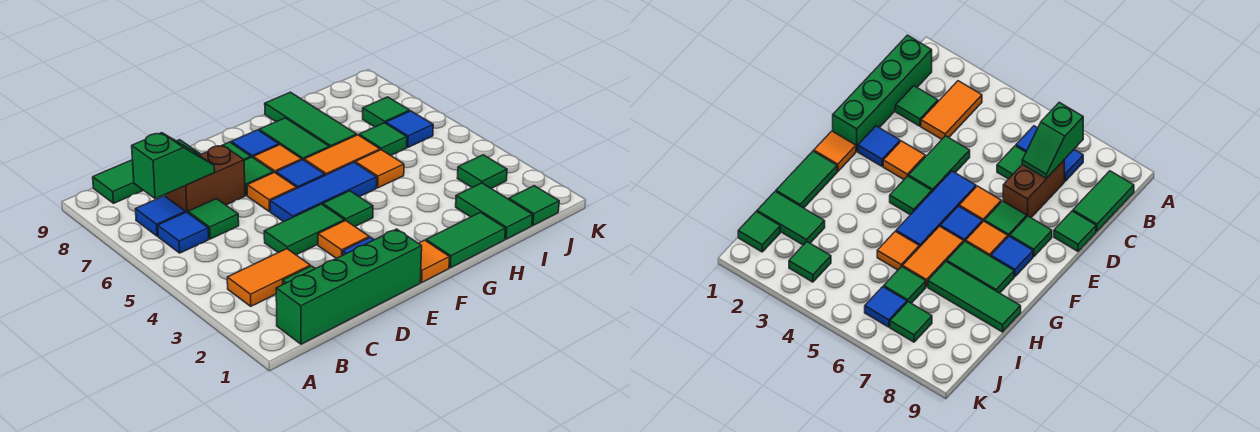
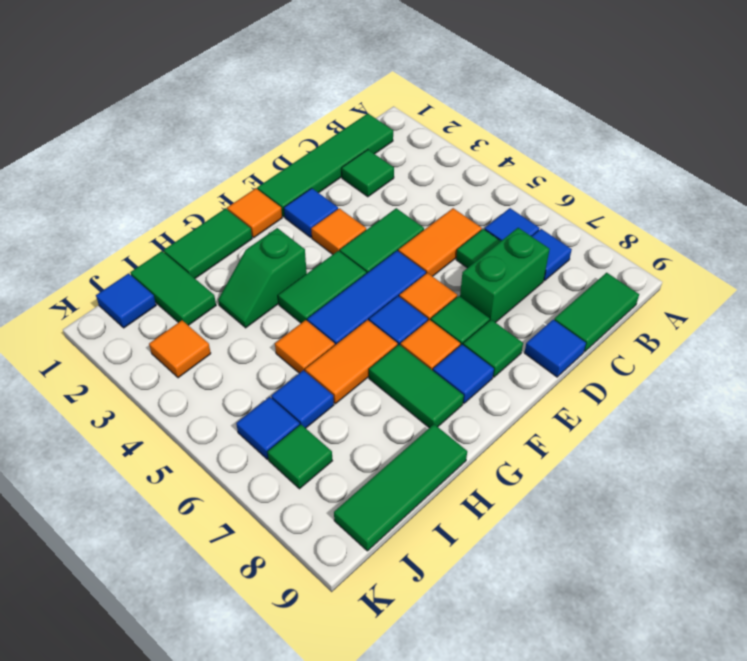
green brick B1:E1 level 1 -> green tile B1:E1 level 1
orange tile B3:C3 level 1 -> orange tile C5:D5 level 1
green slope B7:C7 level 2 top B -> green slope G3:H3 level 1 top G
brown brick C7:D7 level 1 -> green brick C7:D7 level 1
green tile D9 level 1 -> blue tile D9 level 1
green tile F4 level 1 -> green tile F4:G4 level 1
green tile H7:H9 level 1 -> green tile H9:J9 level 1
green tile I6 level 1 -> blue tile I6 level 1
green tile J1 level 1 -> blue tile J1 level 1
green tile J3 level 1 -> orange tile J3 level 1

